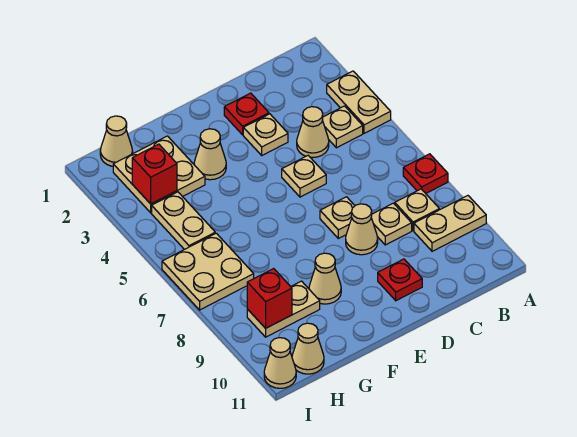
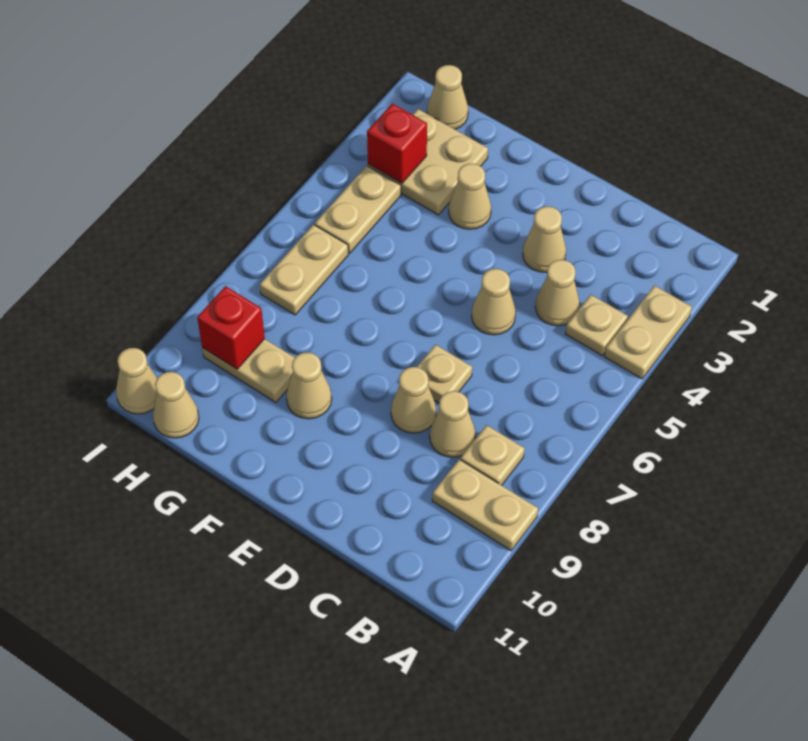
red plate A7 level 1 -> none
tan plate C8 level 1 -> tan cone C8 level 1
red plate D2 level 1 -> none
tan plate D3 level 1 -> tan cone D3 level 1
tan plate D5 level 1 -> tan cone D5 level 1
red plate D10 level 1 -> none
tan plate H6:I7 level 1 -> tan plate H6:H7 level 1

